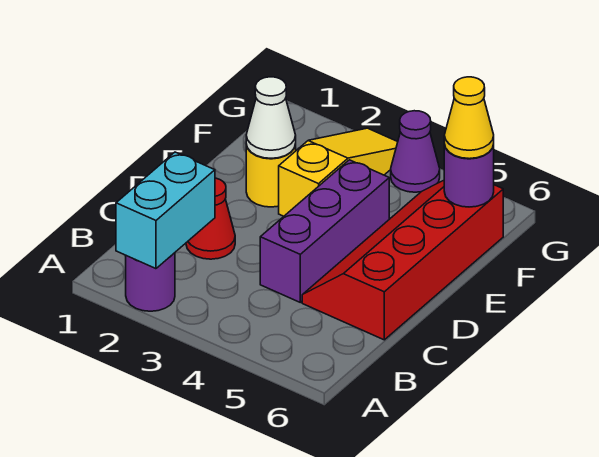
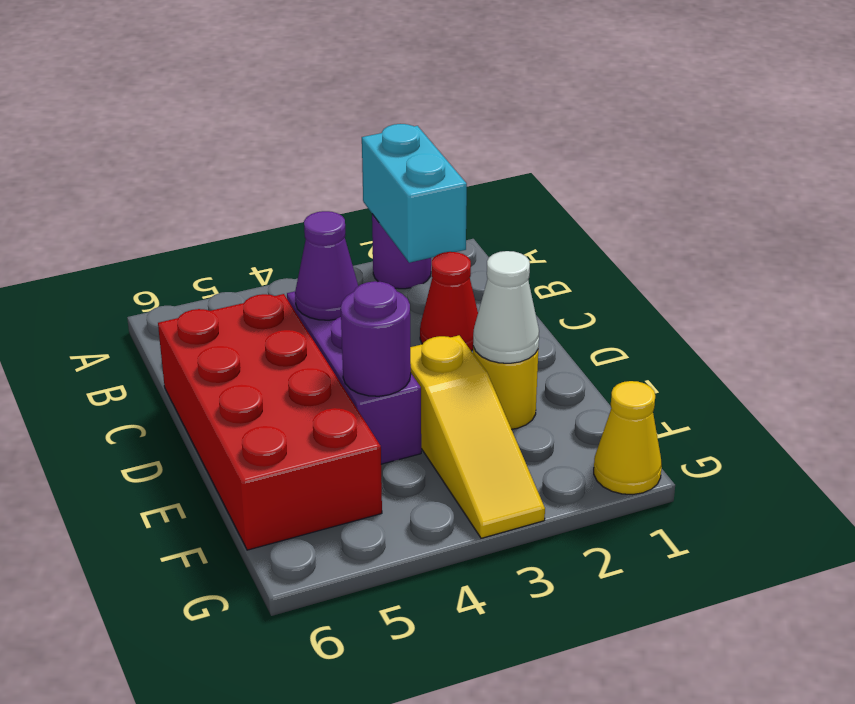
red slope C5:F6 level 1 top 6 -> red brick C5:F6 level 1
purple round brick F6 level 2 -> purple round brick E4 level 2
yellow cone F6 level 3 -> yellow cone G1 level 1
purple cone G4 level 1 -> purple cone C4 level 2

